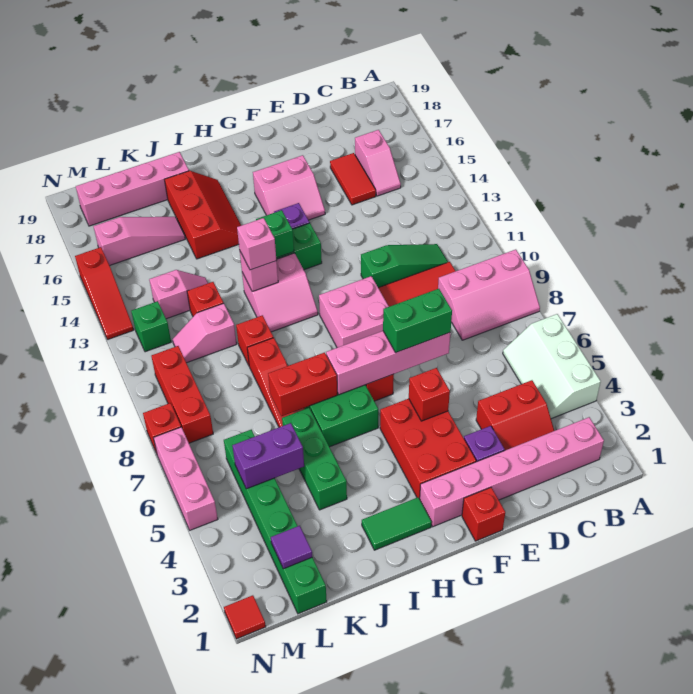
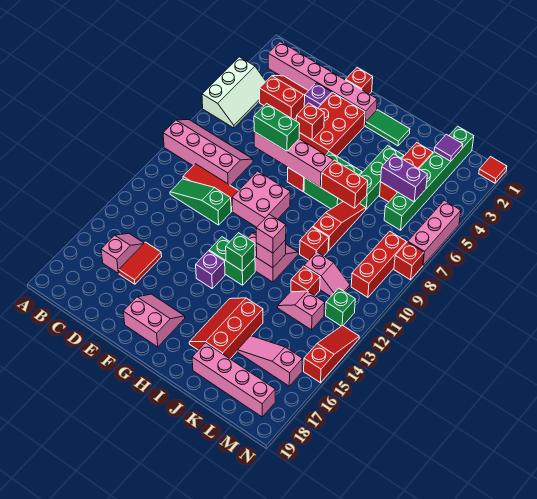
pink slope A8:C9 level 1 top 9 -> pink slope A8:D9 level 1 top 9
pink slope F15:G16 level 1 top 16 -> pink slope F17:G18 level 1 top 18
none -> red brick K3:K5 level 1

